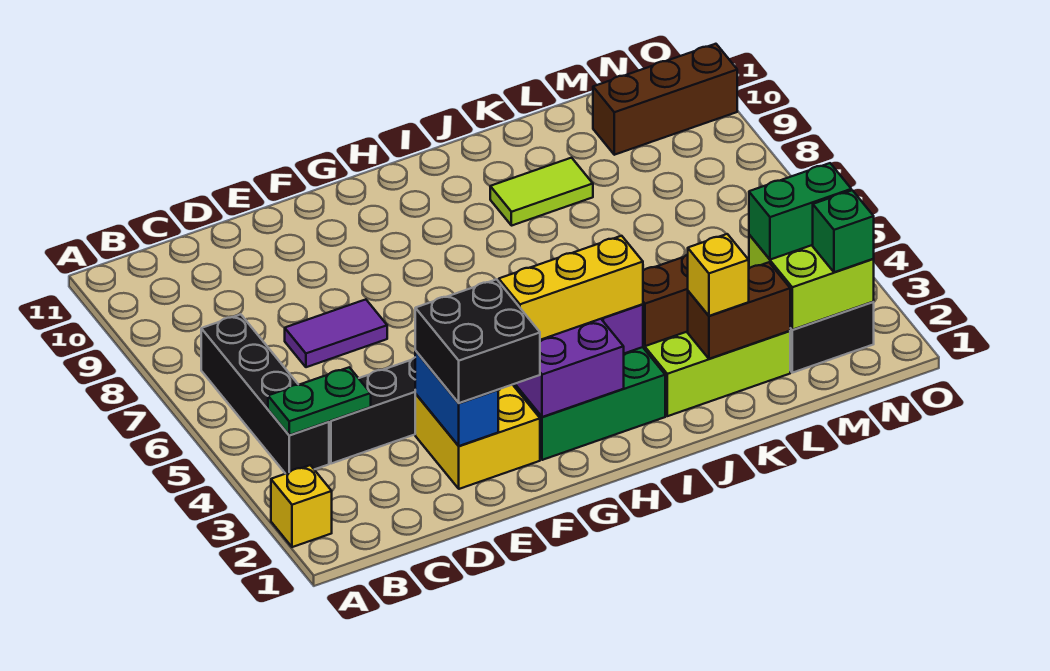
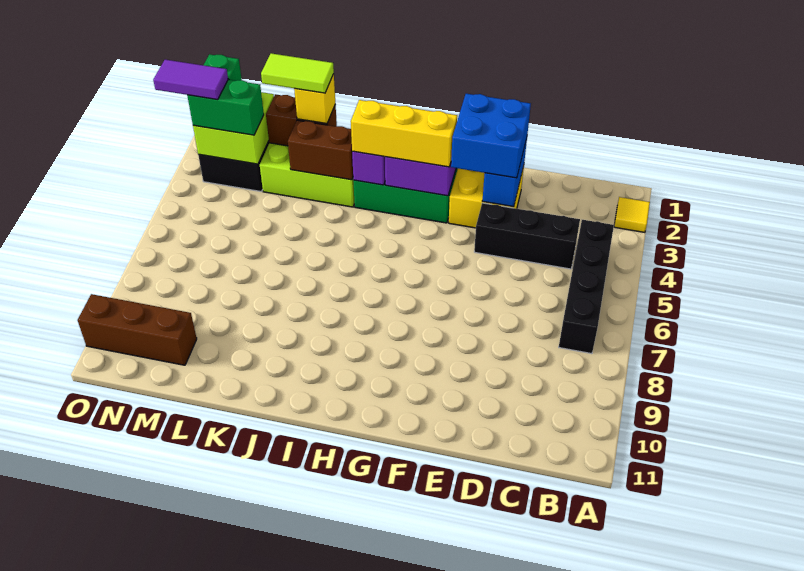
yellow brick A2 level 1 -> yellow tile A2 level 1
green plate B4:C4 level 2 -> none
purple tile D7:E7 level 1 -> purple tile N3:O3 level 4
black brick E2:F3 level 3 -> blue brick E2:F3 level 3
lime tile J9:K9 level 1 -> lime tile K2:L2 level 4

